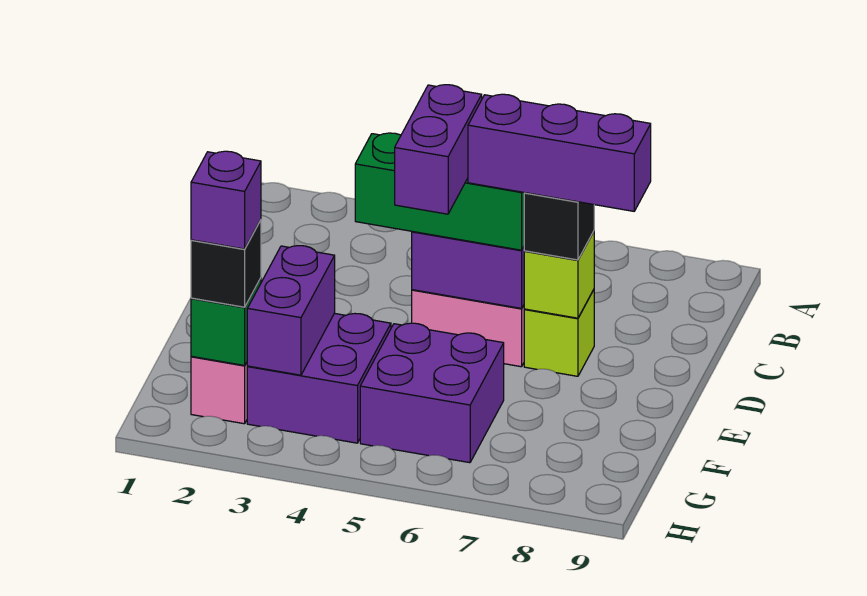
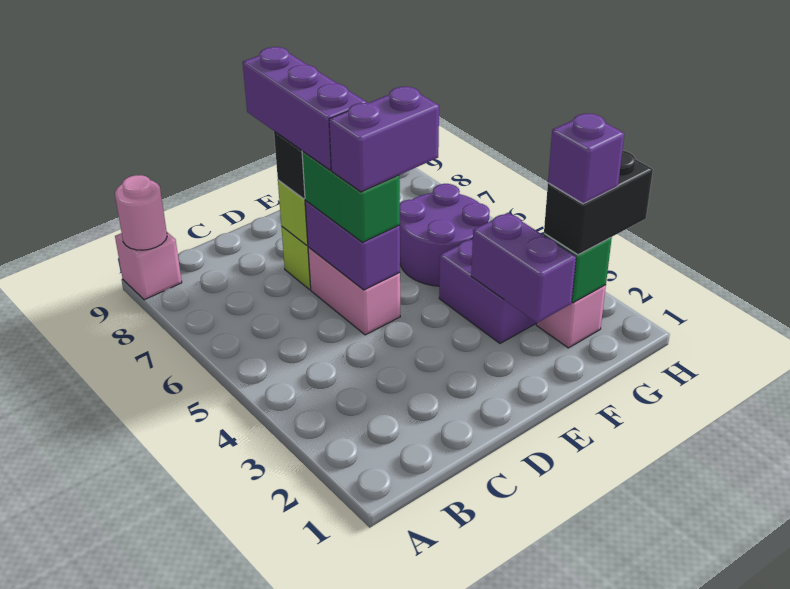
none -> pink brick A9 level 1
none -> pink round brick A9 level 2
green brick D4:D6 level 3 -> green brick D5:D6 level 3
purple brick F3:G3 level 2 -> purple brick F2:F3 level 2
purple brick F5:G6 level 1 -> purple round brick F5:G6 level 1
black brick G2 level 3 -> black brick G2:H2 level 3

